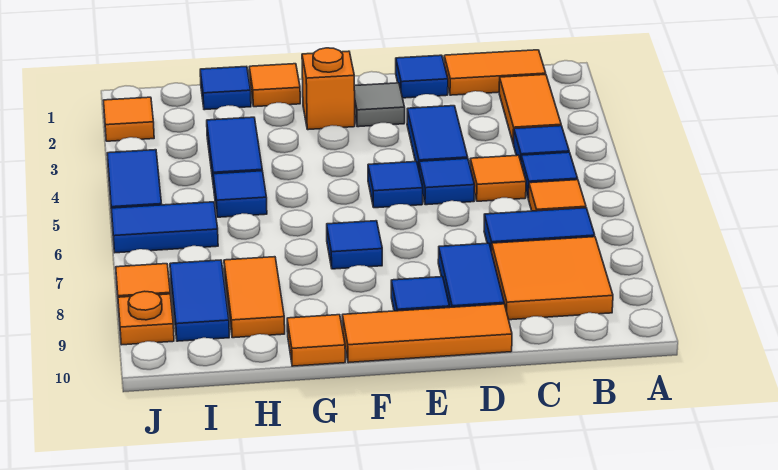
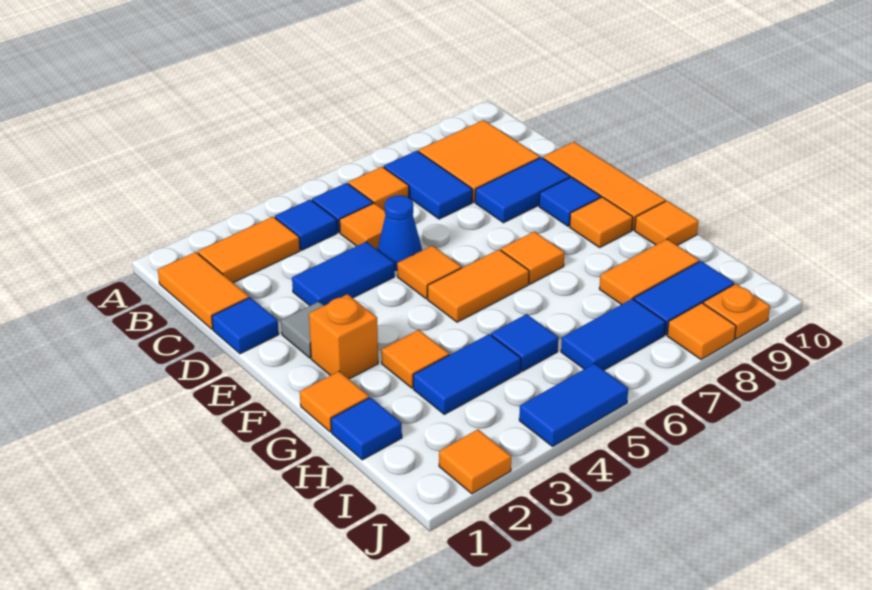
blue tile D5 level 1 -> blue cone D5 level 1
blue tile E5 level 1 -> orange tile E5 level 1
none -> orange tile F5:F6 level 1
blue tile F7 level 1 -> orange tile F7 level 1
none -> orange tile F9 level 1
none -> orange tile G3 level 1
blue tile I6:J6 level 1 -> blue tile I6:I7 level 1

